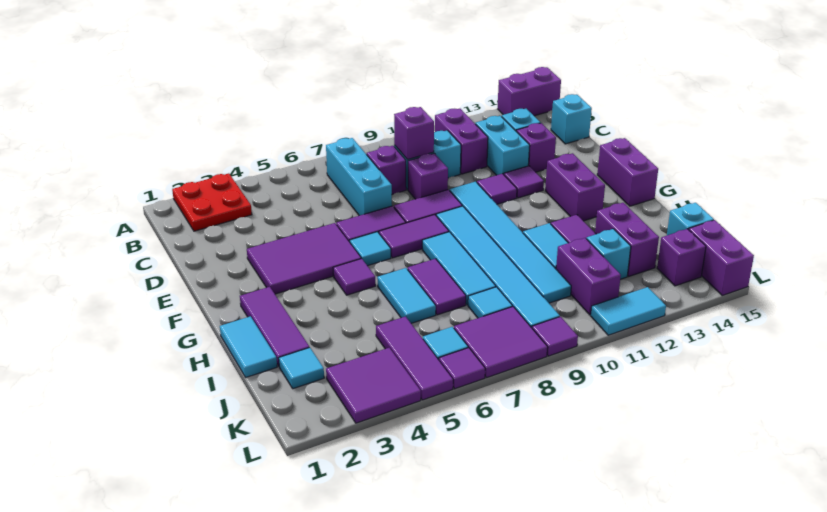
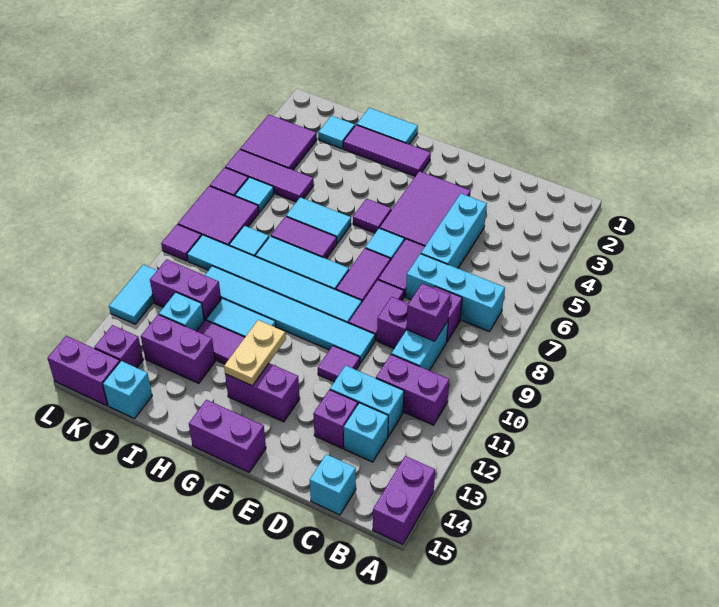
red plate A2:B3 level 1 -> none
none -> cyan brick D4:D6 level 1
purple tile E12 level 1 -> none
none -> tan plate G12:G13 level 2

